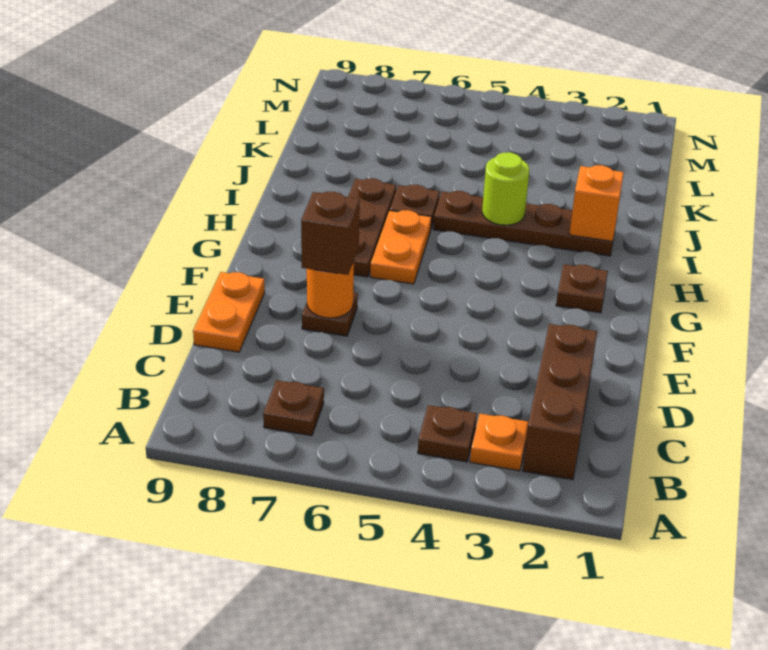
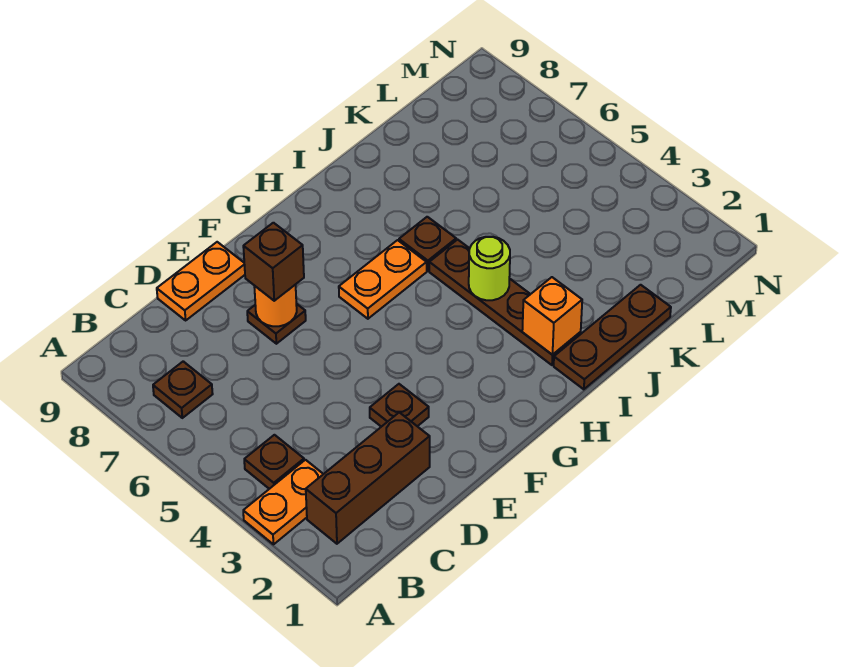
orange plate B3 level 1 -> orange plate A3:B3 level 1
brown plate G2 level 1 -> brown plate E3 level 1
brown plate G7:I7 level 1 -> brown plate I1:K1 level 1

